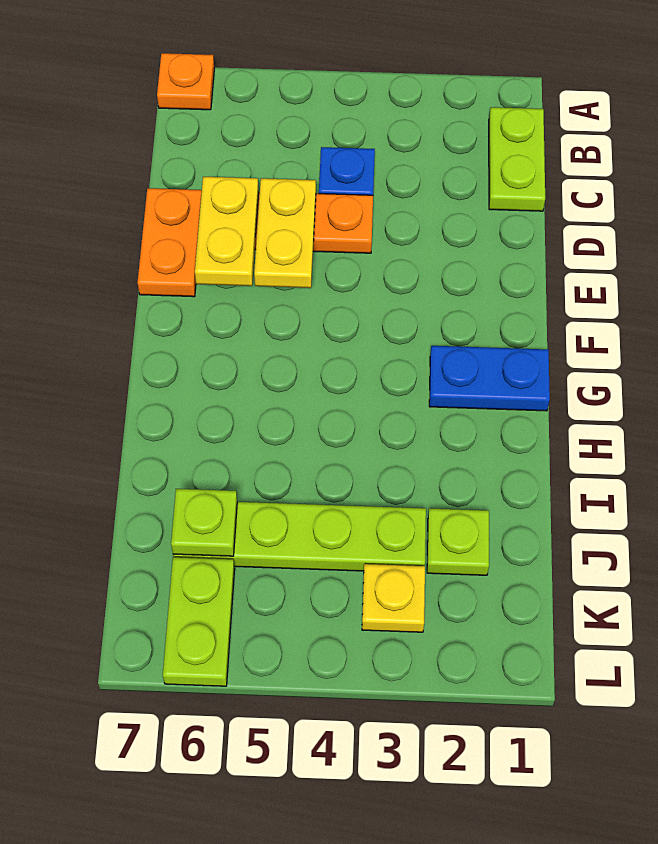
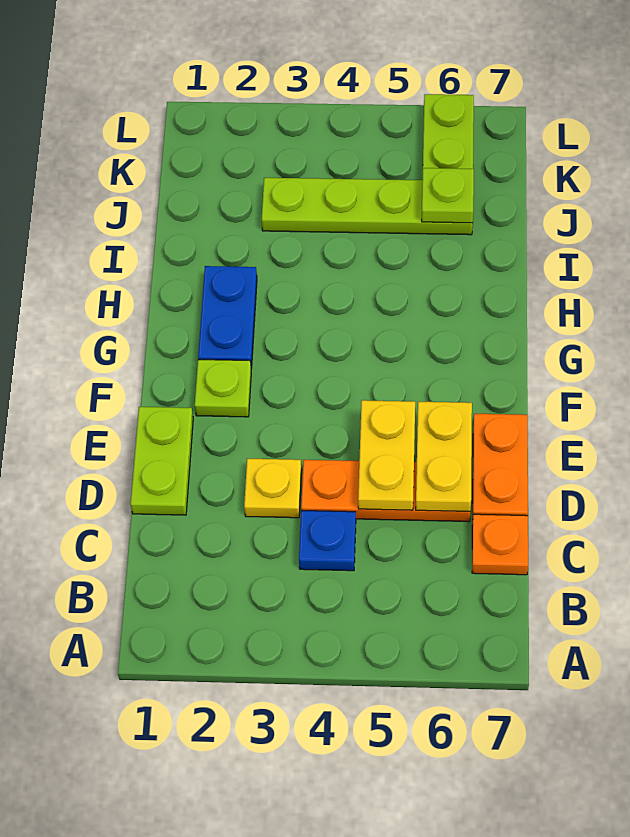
orange plate A7 level 1 -> orange plate C7 level 1
lime plate B1:C1 level 1 -> lime plate D1:E1 level 1
blue plate G1:G2 level 1 -> blue plate G2:H2 level 1
lime plate J2 level 1 -> lime plate F2 level 1
yellow plate K3 level 1 -> yellow plate D3 level 1

